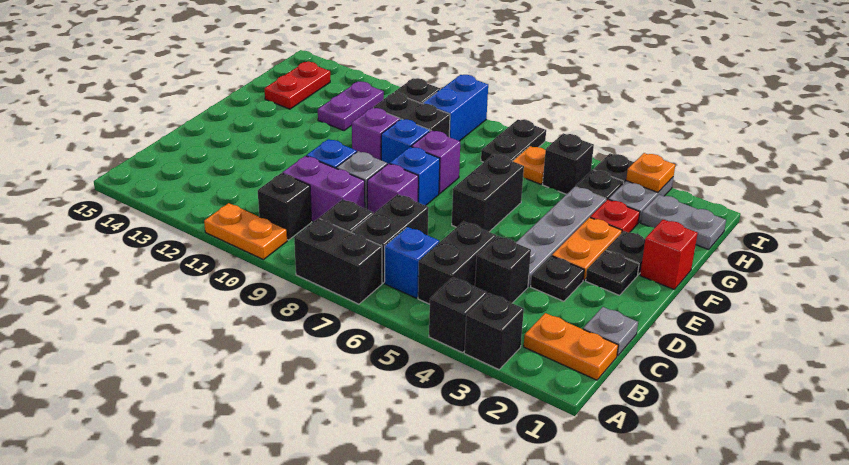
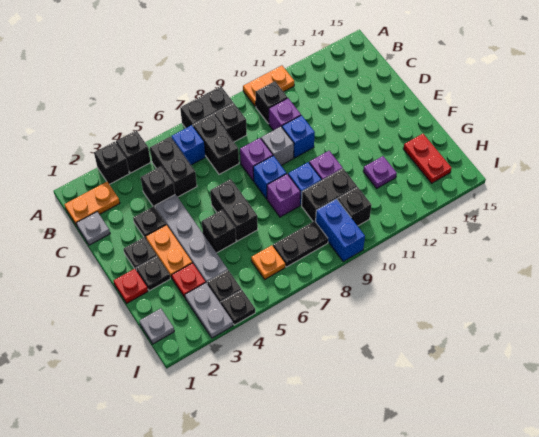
purple brick C9:C10 level 1 -> purple brick C10 level 1
red brick F1 level 1 -> red plate F1 level 1
purple plate G12:H12 level 1 -> purple plate G12 level 1
grey plate H1:H2 level 1 -> grey plate H1 level 1
black brick H5 level 1 -> black brick F5 level 1
black plate H7:I7 level 1 -> black plate H7:H8 level 1
orange plate I3 level 2 -> none

